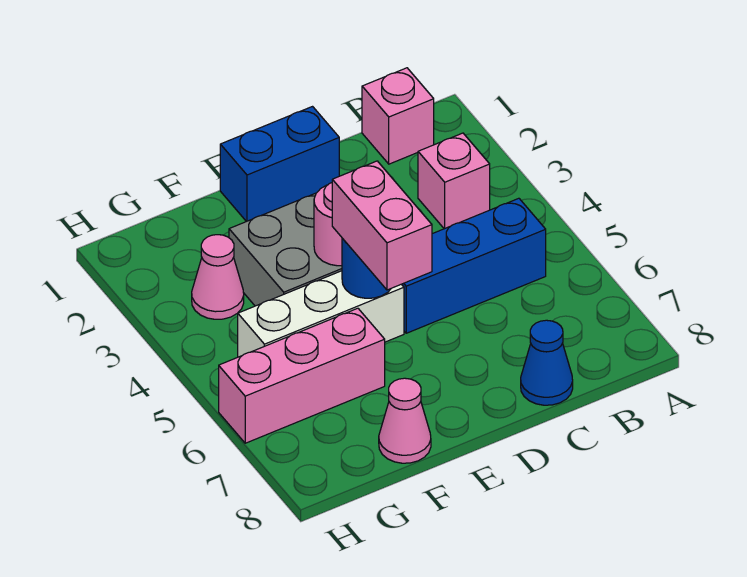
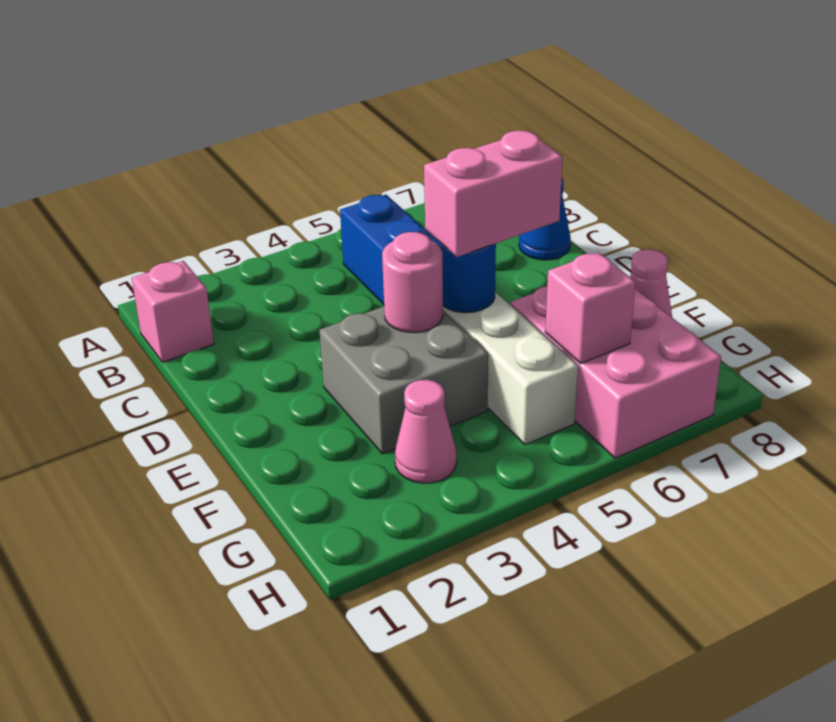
pink brick B3 level 1 -> pink brick G6 level 2
blue brick D1:E1 level 1 -> none
pink brick F6:H6 level 1 -> pink brick F6:H7 level 1

